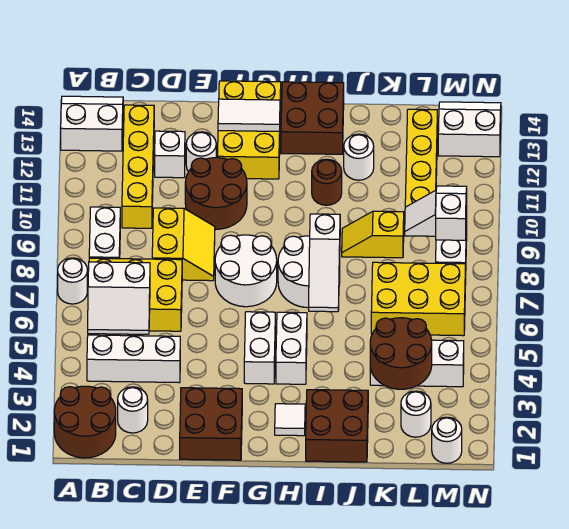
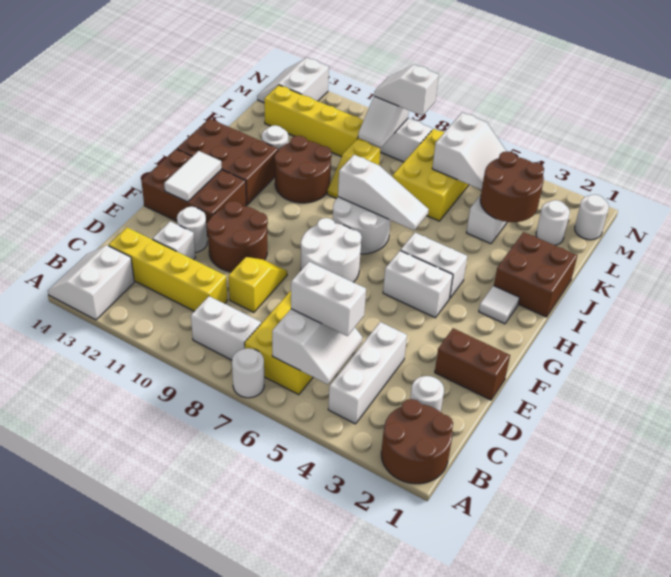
none -> white brick C5:C6 level 3
yellow slope D8:E9 level 1 top D -> yellow slope D9:E9 level 1 top D
brown brick E1:F2 level 1 -> brown brick E1:E2 level 1
yellow brick F12:G14 level 1 -> brown brick F12:G14 level 1
brown brick H13:I14 level 1 -> brown brick H12:I14 level 1
brown round brick I11 level 1 -> brown round brick I10:J11 level 1
none -> white slope L5:M6 level 2 top 6

